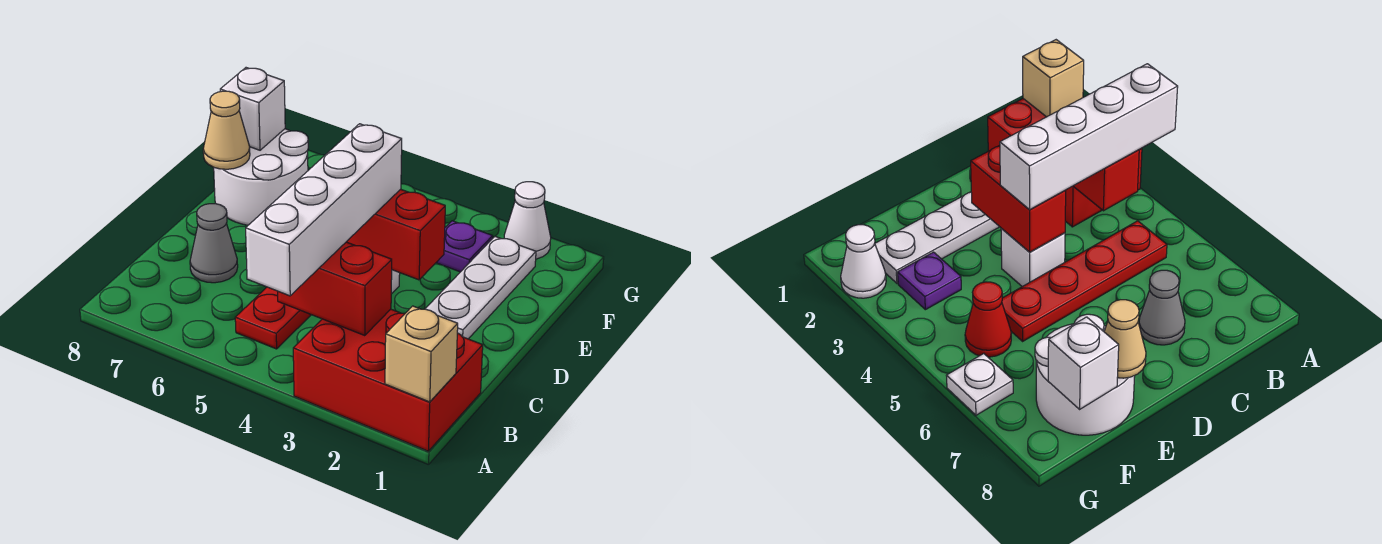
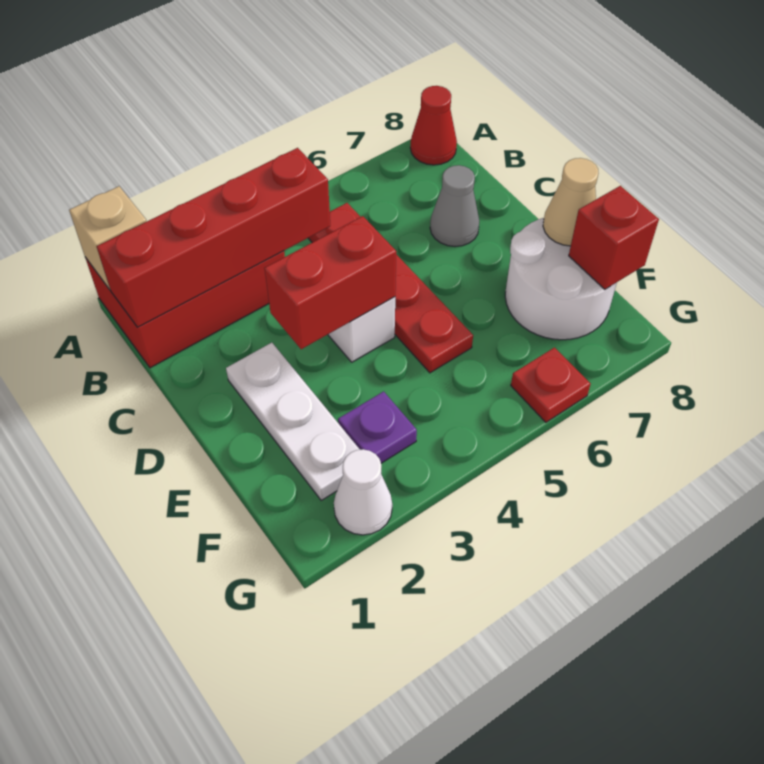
white brick A4:D4 level 3 -> none
red brick B3:B4 level 2 -> red brick B1:B4 level 2
red cone F5 level 1 -> red cone A8 level 1
white brick F8 level 2 -> red brick F8 level 2
white plate G6 level 1 -> red plate G6 level 1

